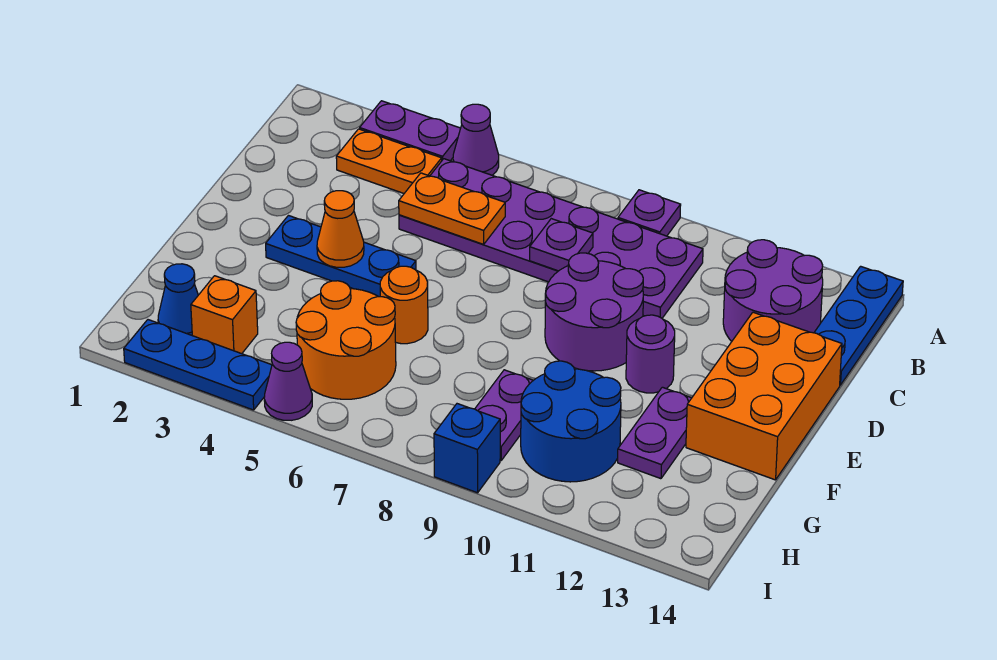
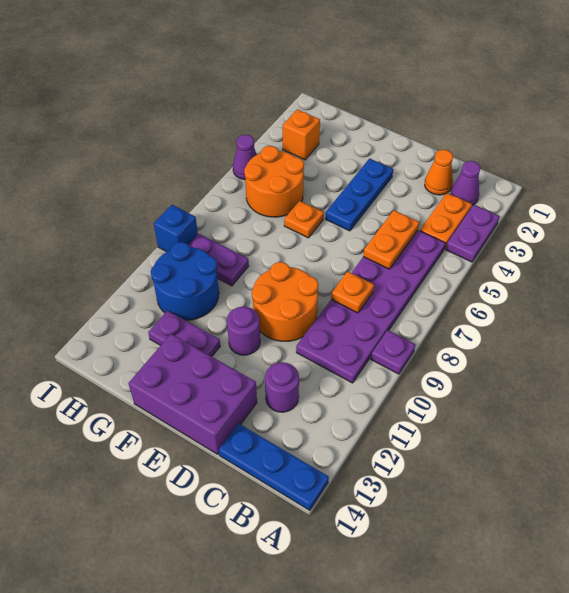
purple cone A5 level 1 -> purple cone B2 level 1
purple round brick B12:C13 level 1 -> purple round brick C12 level 1
purple plate C8 level 2 -> orange plate C8 level 2
purple round brick D9:E10 level 1 -> orange round brick D9:E10 level 1
orange brick D13:F14 level 1 -> purple brick D13:F14 level 1
orange cone E4 level 2 -> orange cone C2 level 1
orange round brick F6 level 1 -> orange plate F6 level 1
blue cone H2 level 1 -> none
blue plate I2:I4 level 1 -> none

